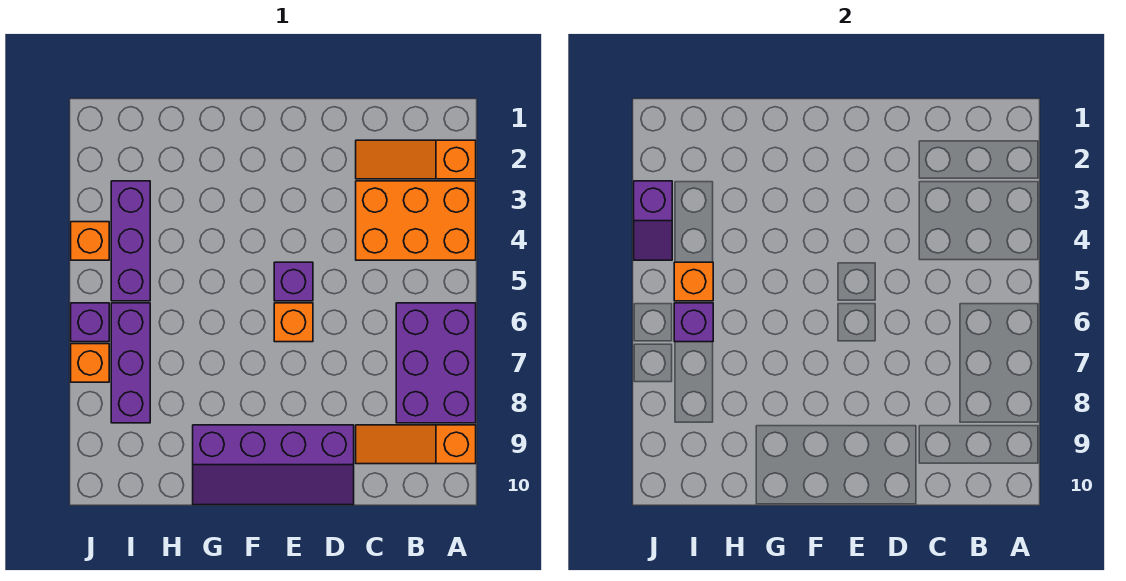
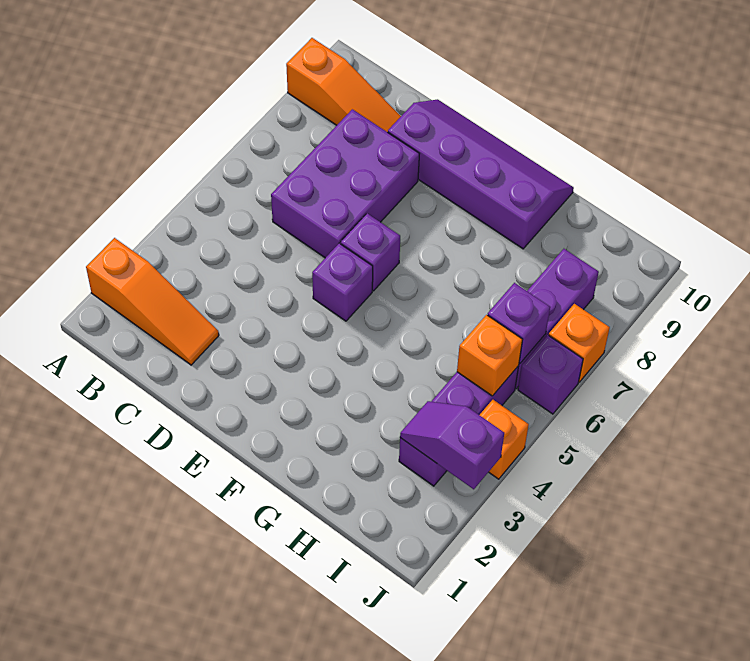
orange brick A3:C4 level 1 -> none
purple brick A6:B8 level 1 -> purple brick C6:D8 level 1
orange brick E6 level 1 -> purple brick E6 level 1
purple slope J3:J4 level 2 top 3 -> purple slope I3:J3 level 2 top J

